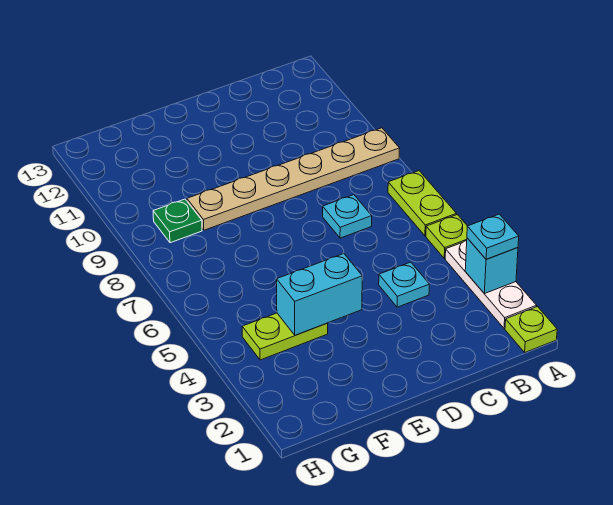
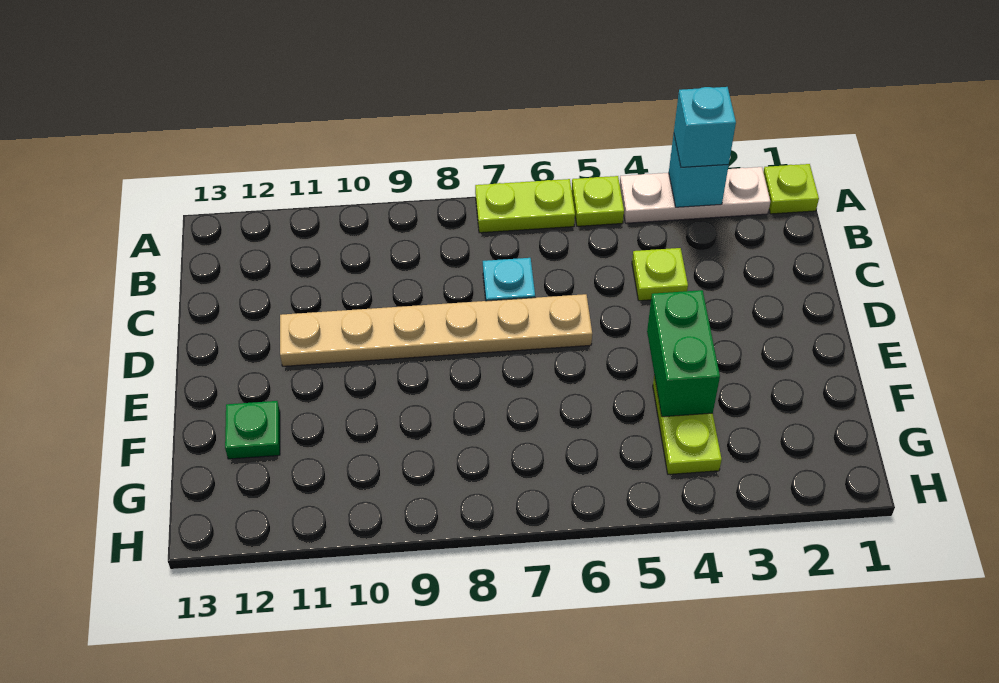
cyan plate A3 level 3 -> cyan brick A3 level 3
tan plate A9:F9 level 1 -> tan plate D6:D11 level 1
cyan plate C4 level 1 -> lime plate C4 level 1
cyan brick E4:F4 level 2 -> green brick E4:F4 level 2
green plate G9 level 1 -> green plate F12 level 1

